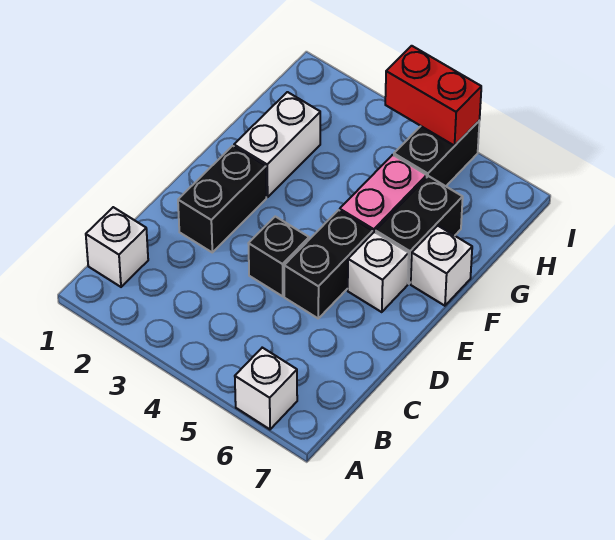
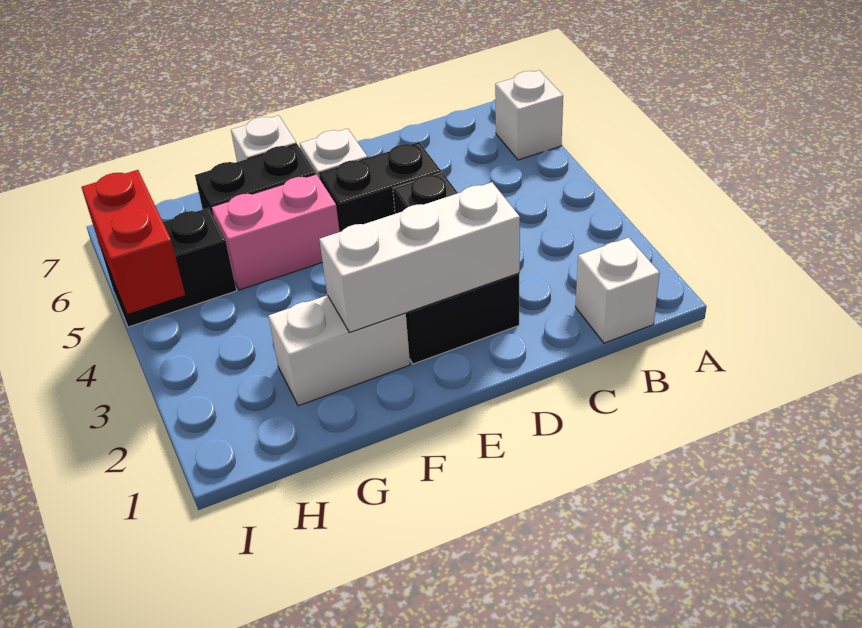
none -> white brick D2:F2 level 2

